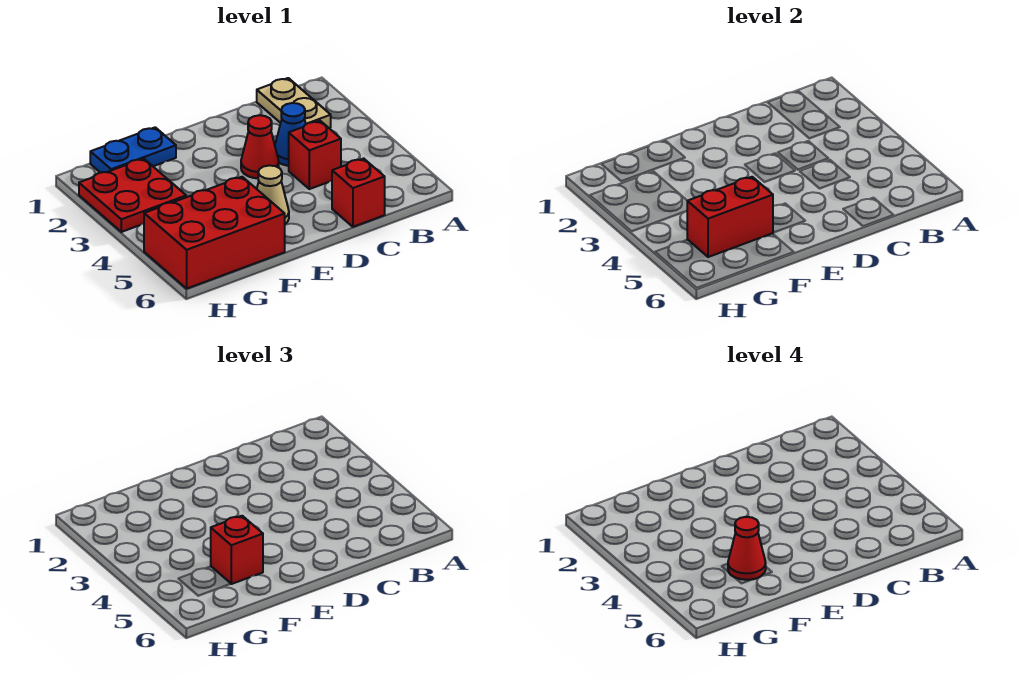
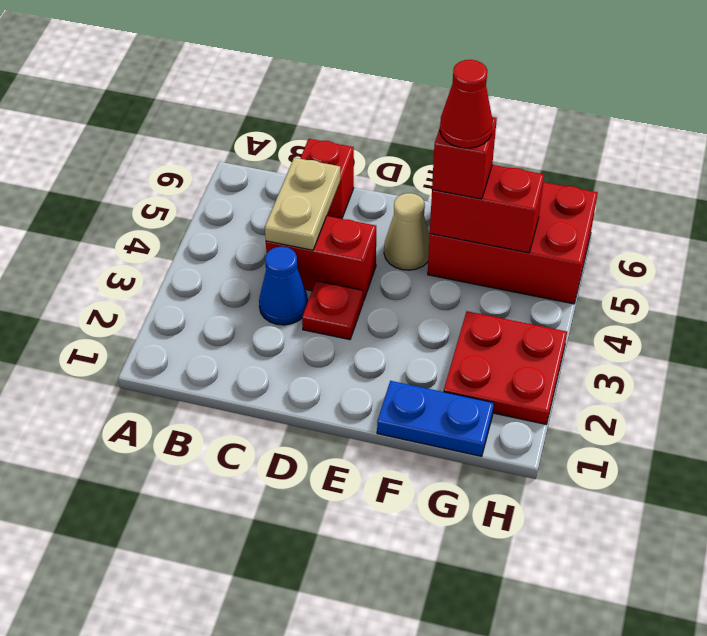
tan plate B1:B2 level 1 -> tan plate C4:C5 level 2
red brick C4 level 1 -> red brick C4:D4 level 1
red cone D3 level 1 -> red plate D3 level 1

